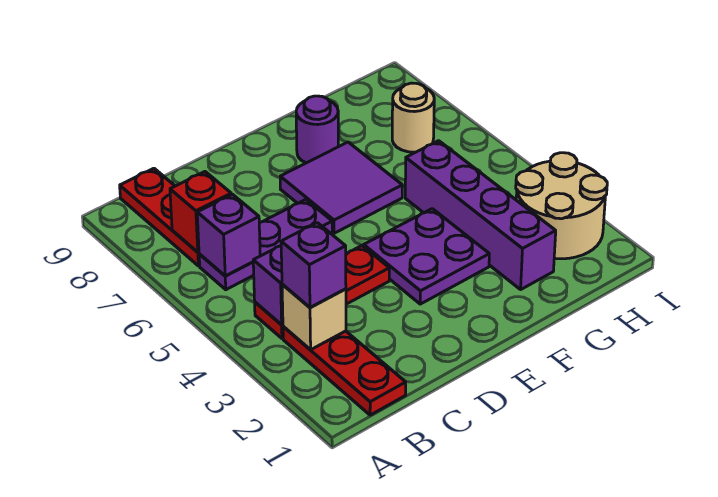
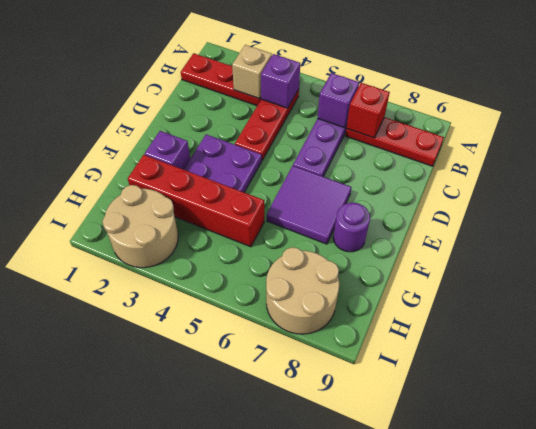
purple brick B3 level 3 -> purple brick F2 level 1
purple brick G2:G5 level 1 -> red brick G2:G5 level 1
tan round brick H7 level 1 -> tan round brick H7:I8 level 1

